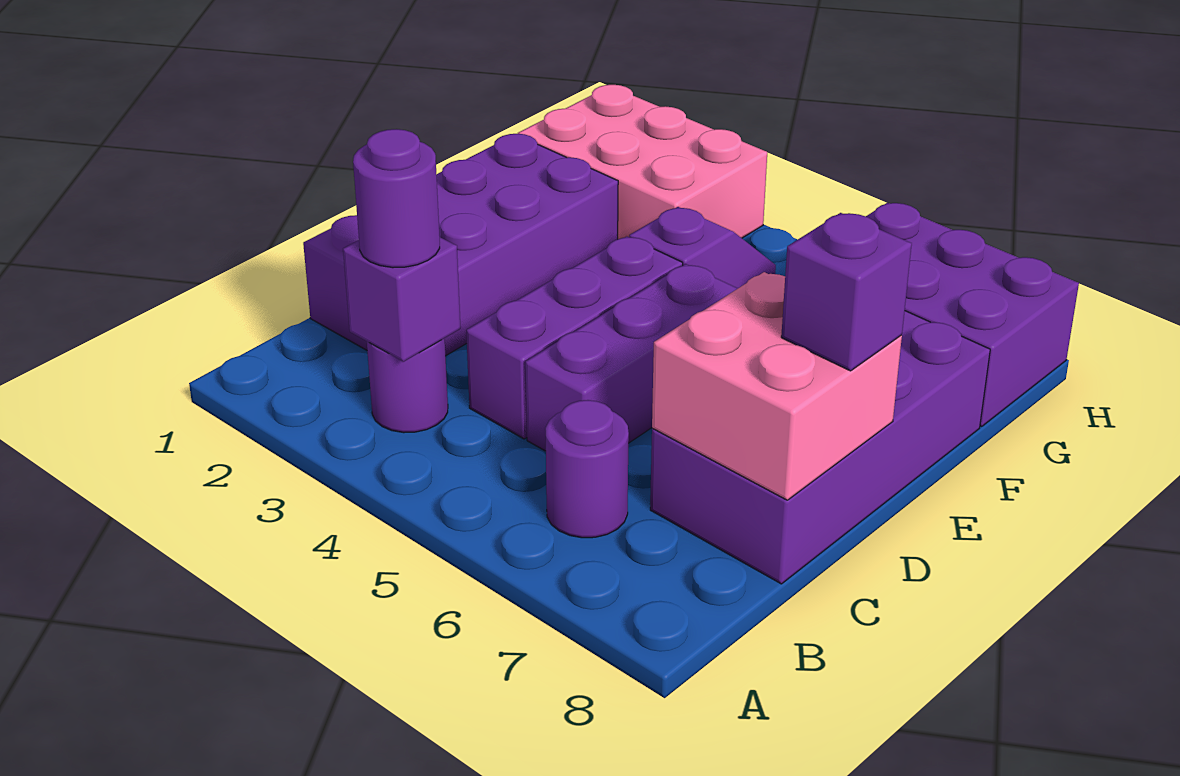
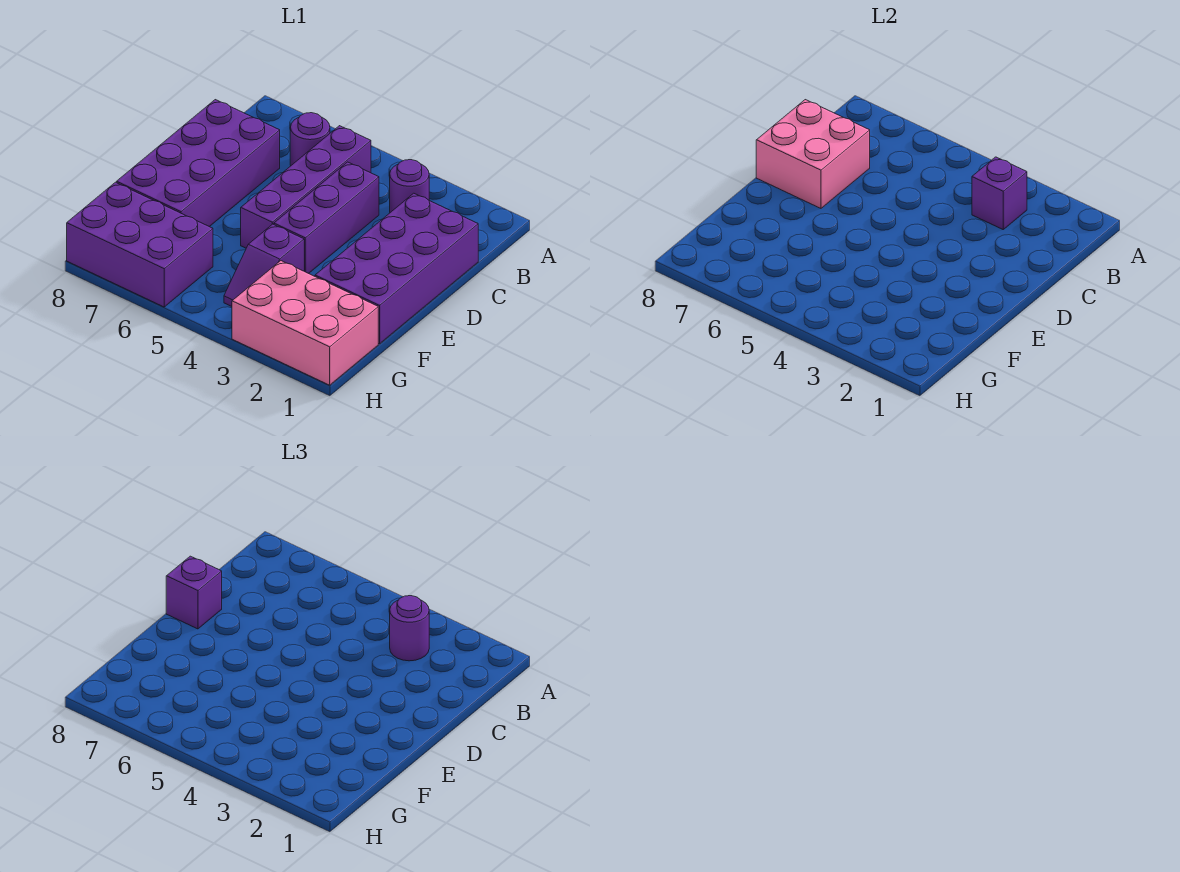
purple brick C5:E5 level 1 -> purple brick B5:E5 level 1

